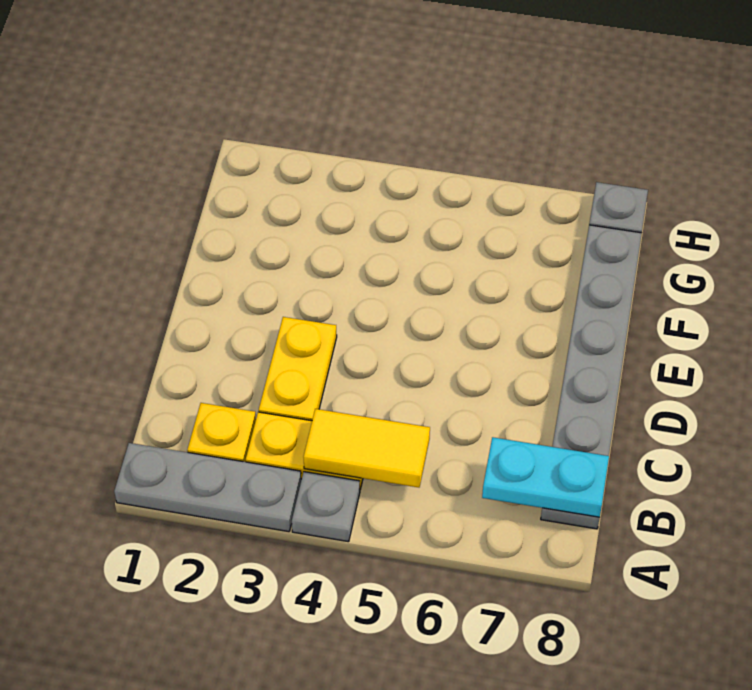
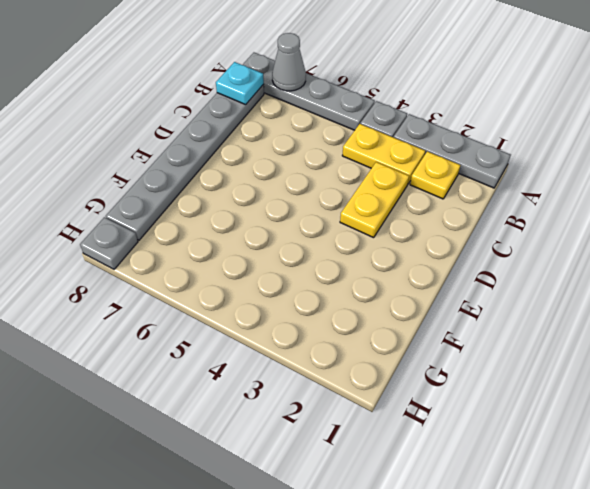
none -> grey plate A5:A8 level 1
none -> grey cone A7 level 2
yellow tile B4:B5 level 2 -> none
cyan plate B7:B8 level 2 -> cyan plate B8 level 2

